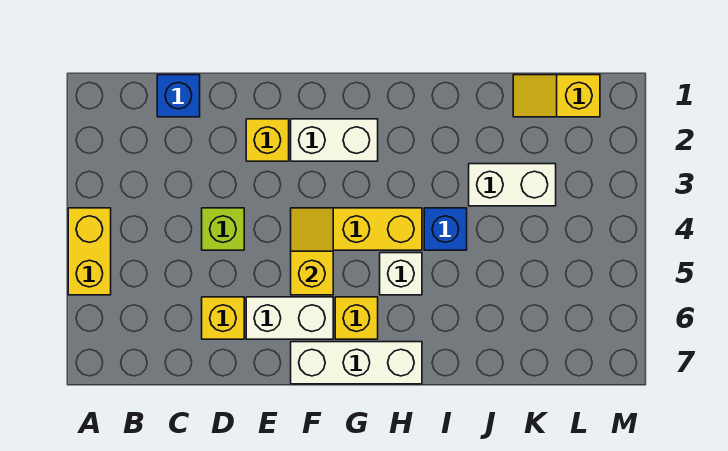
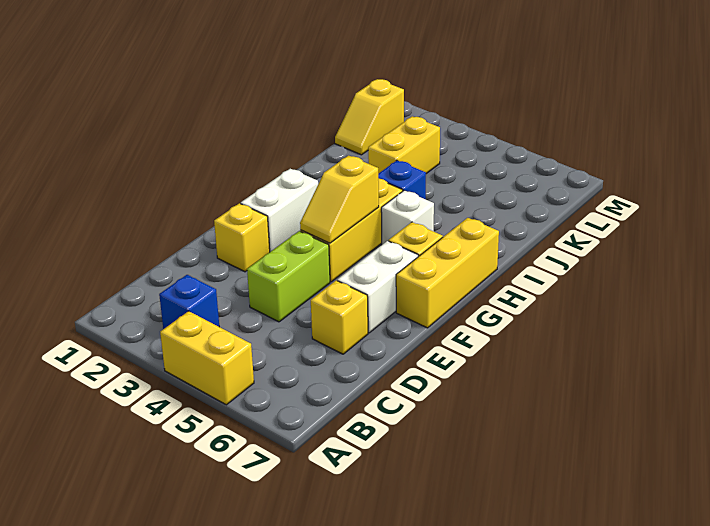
blue brick C1 level 1 -> blue brick B3 level 1
lime brick D4 level 1 -> lime brick D4:E4 level 1
yellow slope F4:F5 level 2 top 5 -> yellow slope F4:G4 level 2 top G
white brick F7:H7 level 1 -> yellow brick F7:H7 level 1
white brick J3:K3 level 1 -> yellow brick J3:K3 level 1

